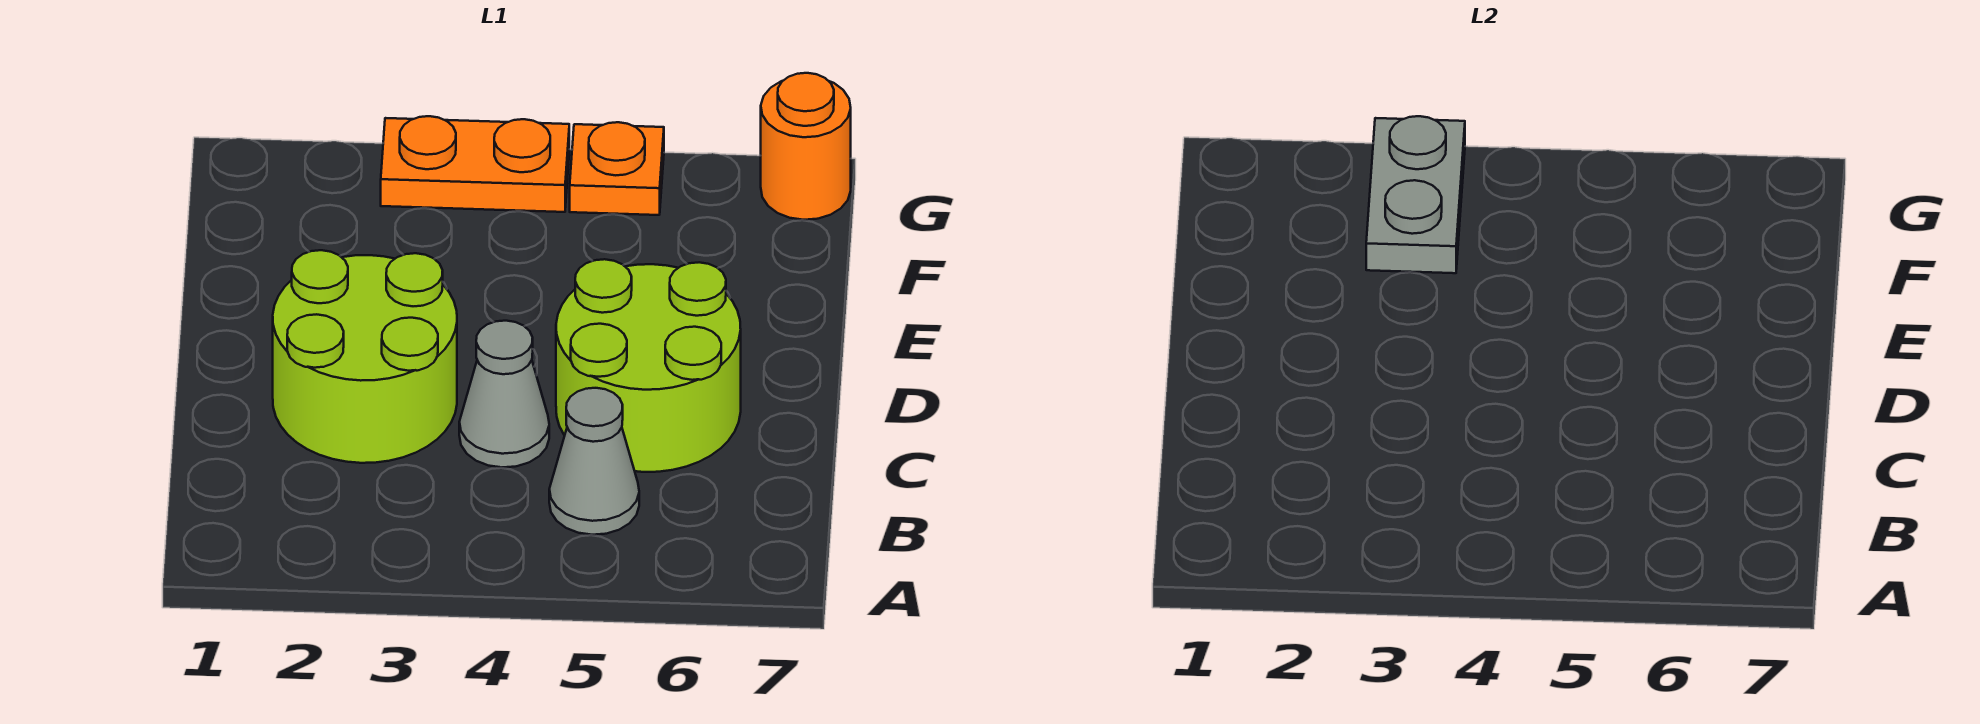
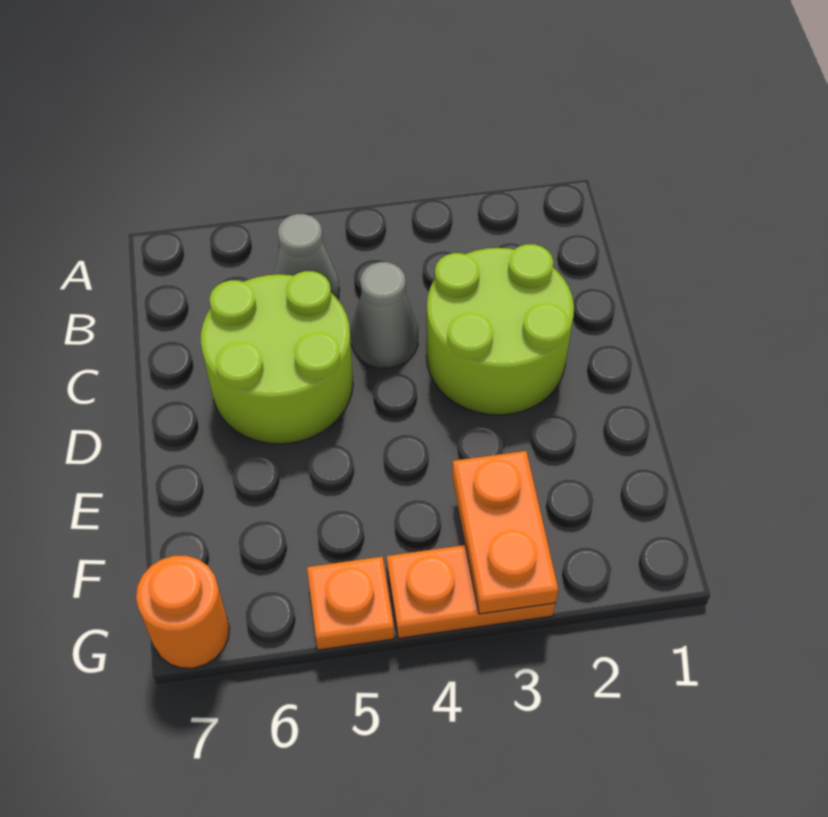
grey plate F3:G3 level 2 -> orange plate F3:G3 level 2

